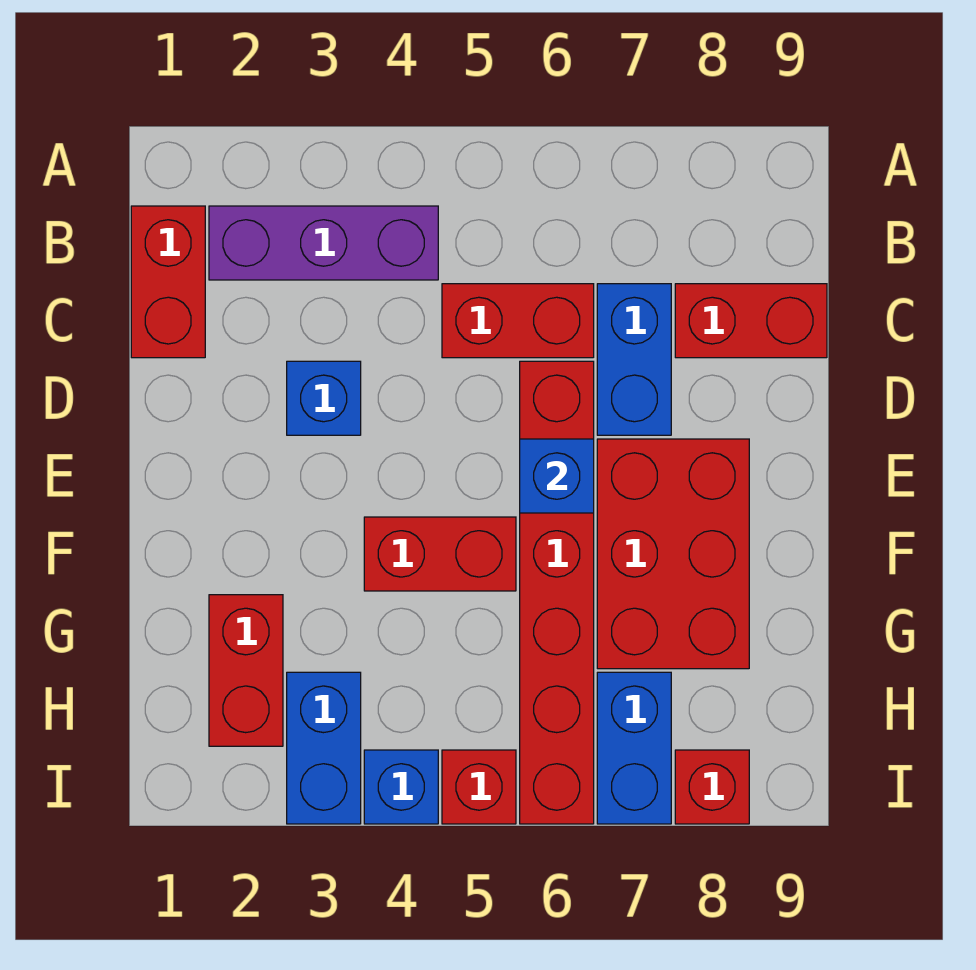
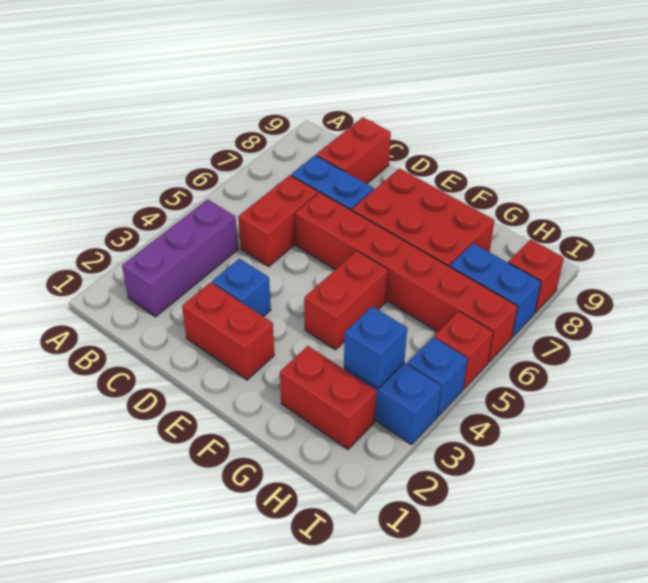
red brick B1:C1 level 1 -> red brick D2:E2 level 1
blue brick E6 level 2 -> blue brick H3 level 2

